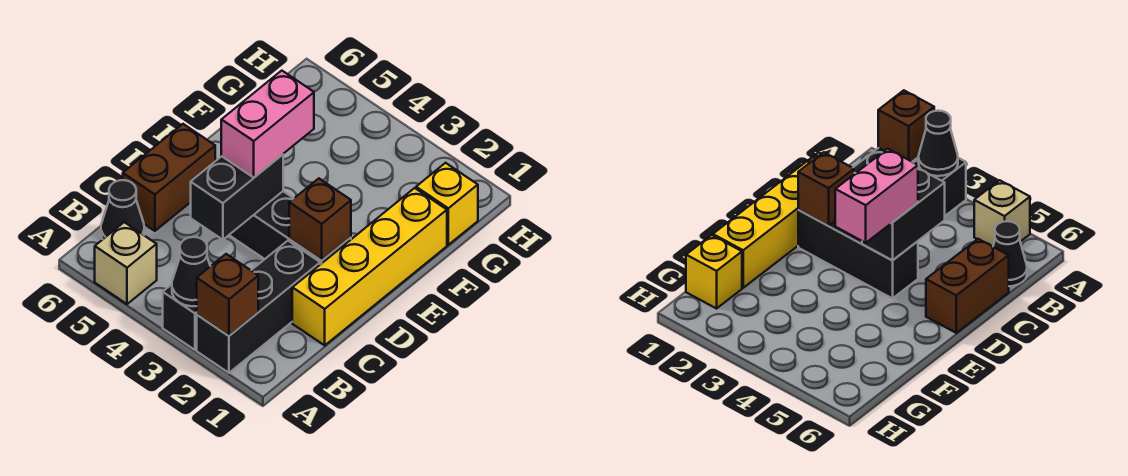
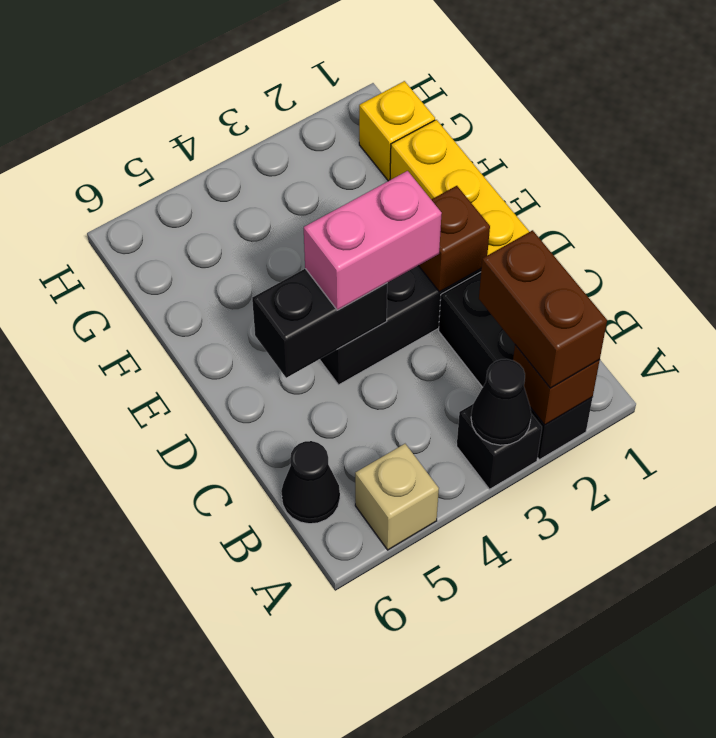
black brick C4:D4 level 2 -> black brick D4:D5 level 2
brown brick C6:D6 level 1 -> brown brick A2:B2 level 3
pink brick D4:E4 level 3 -> pink brick D3:D4 level 3

